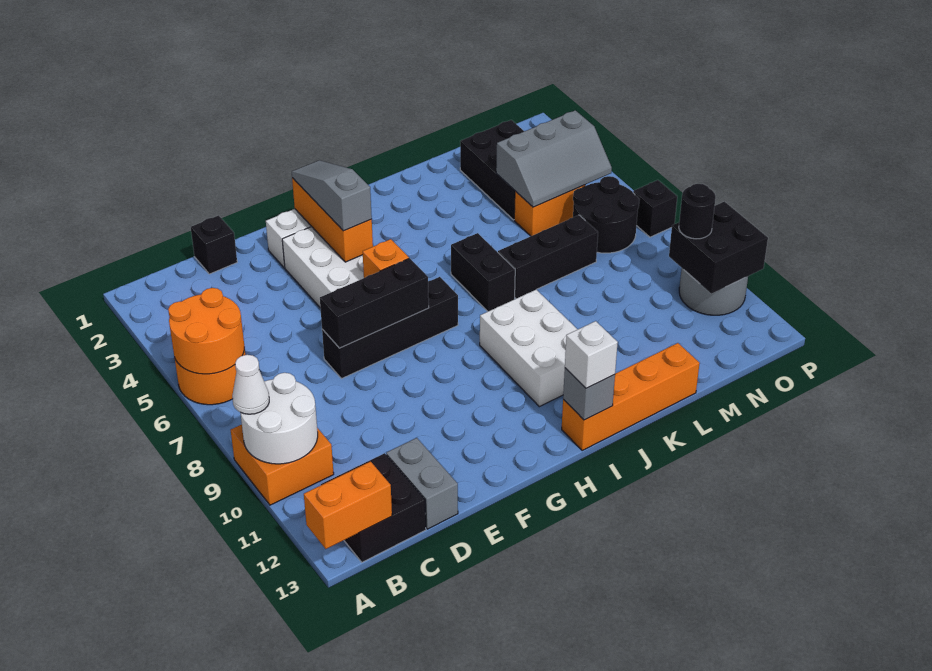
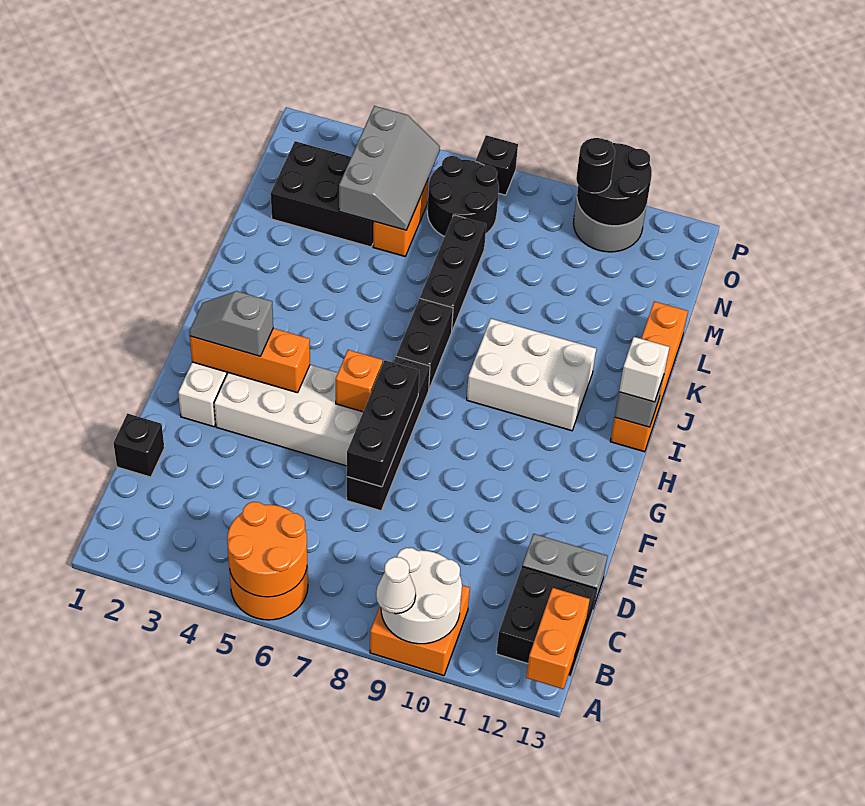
grey slope G2:G4 level 3 top 4 -> grey slope G2:G3 level 3 top 3
black brick J6:J7 level 1 -> black brick I7:J7 level 1
black brick O10:P11 level 2 -> black round brick O10:P11 level 2

